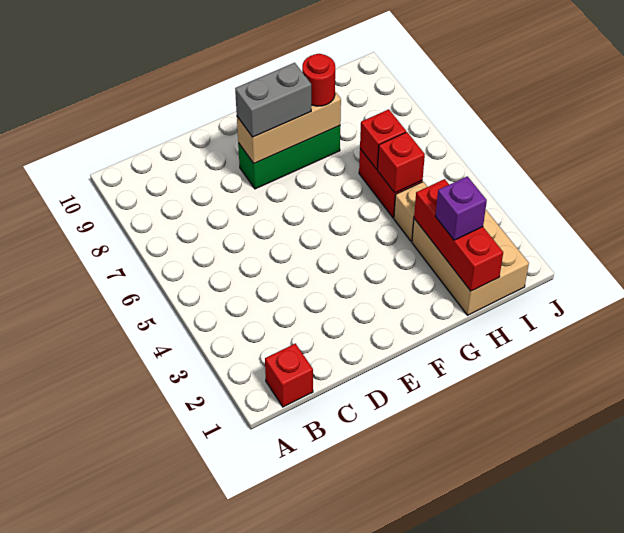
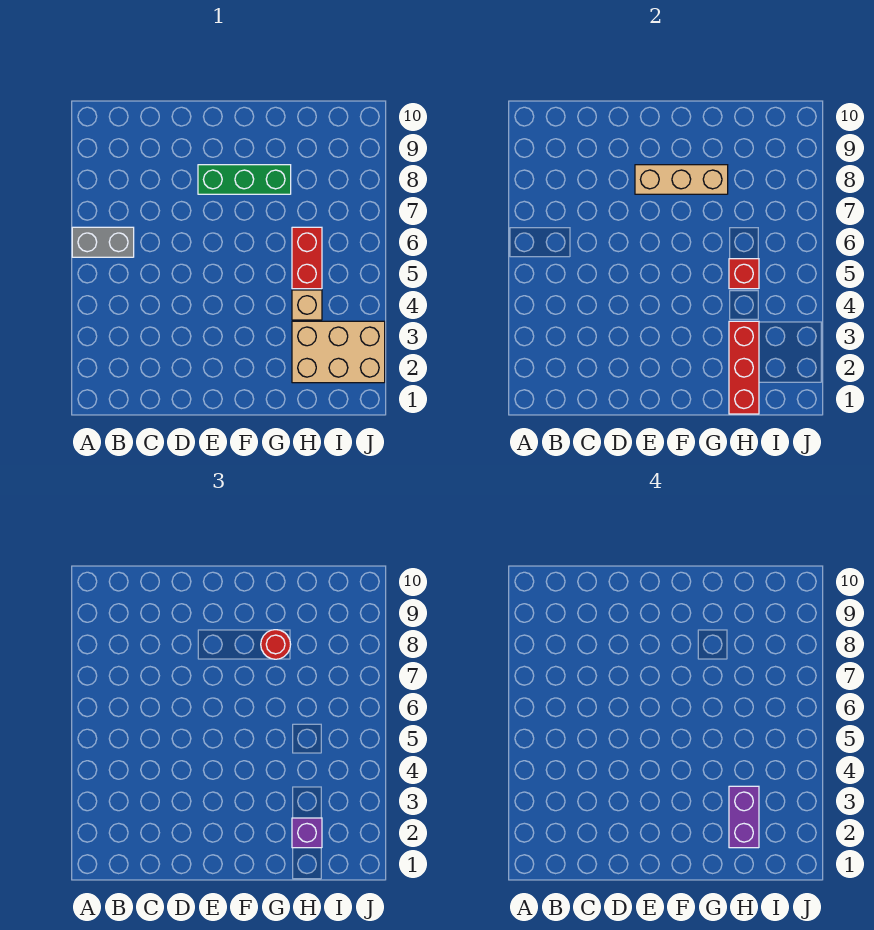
red brick B1 level 1 -> none
grey brick E8:F8 level 3 -> grey brick A6:B6 level 1
tan brick H1:I3 level 1 -> tan brick H2:J3 level 1
none -> purple brick H2:H3 level 4
red brick H6 level 2 -> none

